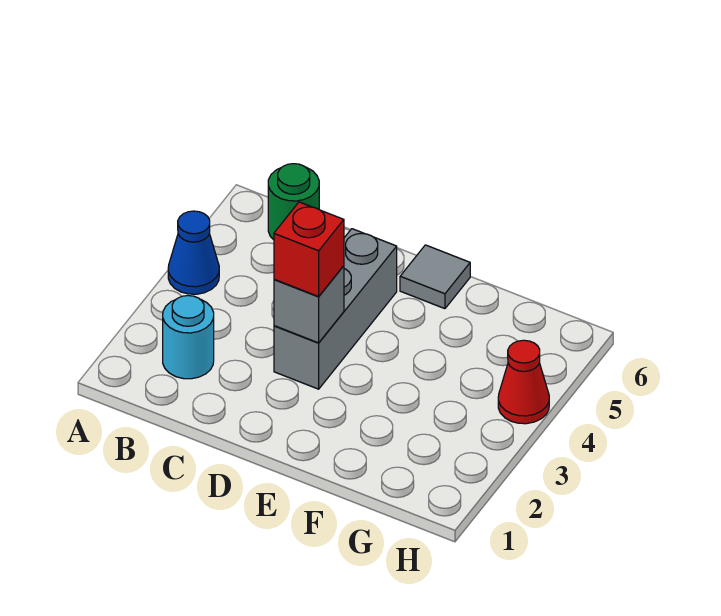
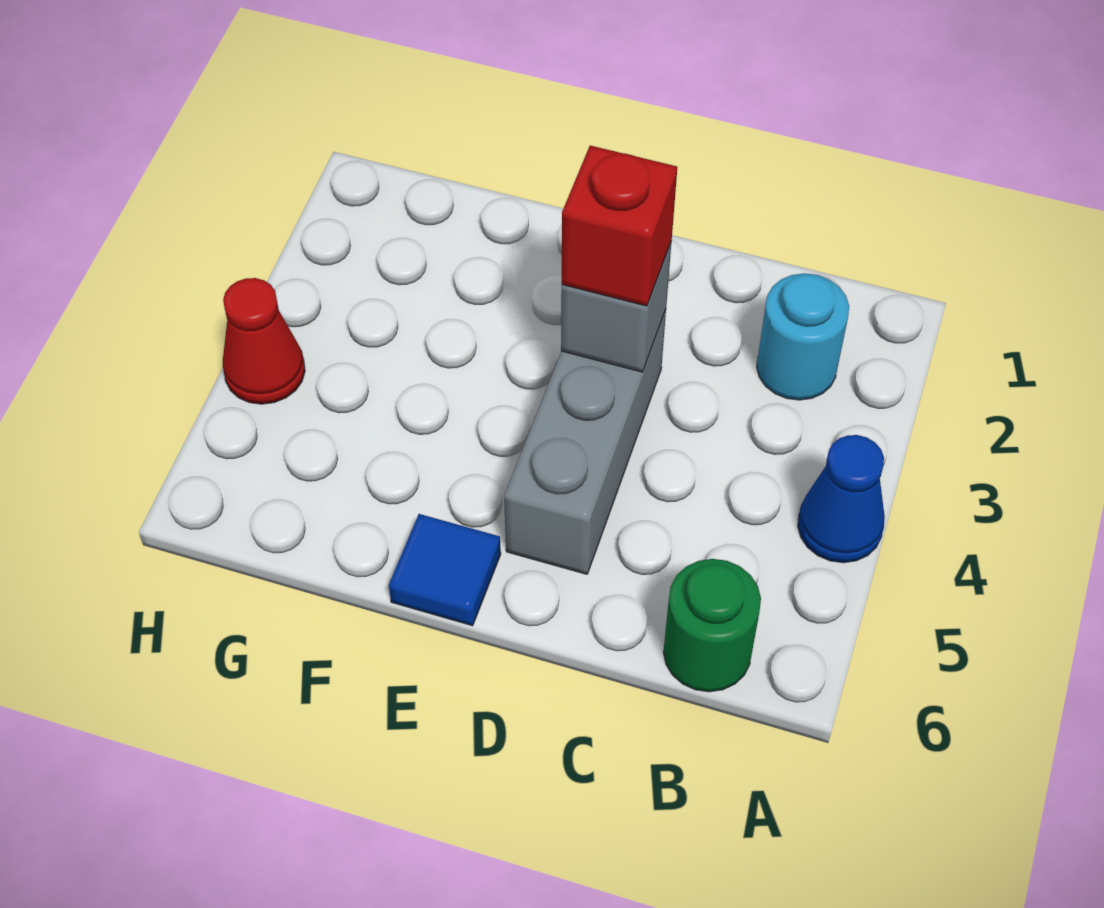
grey tile E6 level 1 -> blue tile E6 level 1

